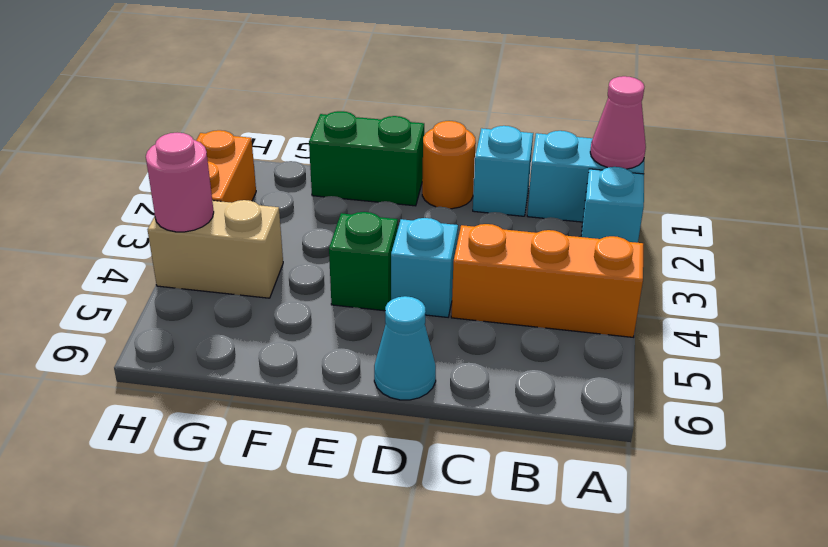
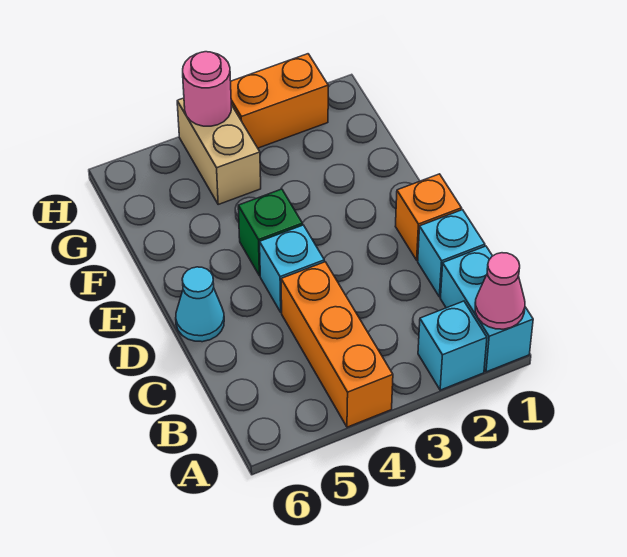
orange round brick D1 level 1 -> orange brick D1 level 1
green brick E1:F1 level 1 -> none

